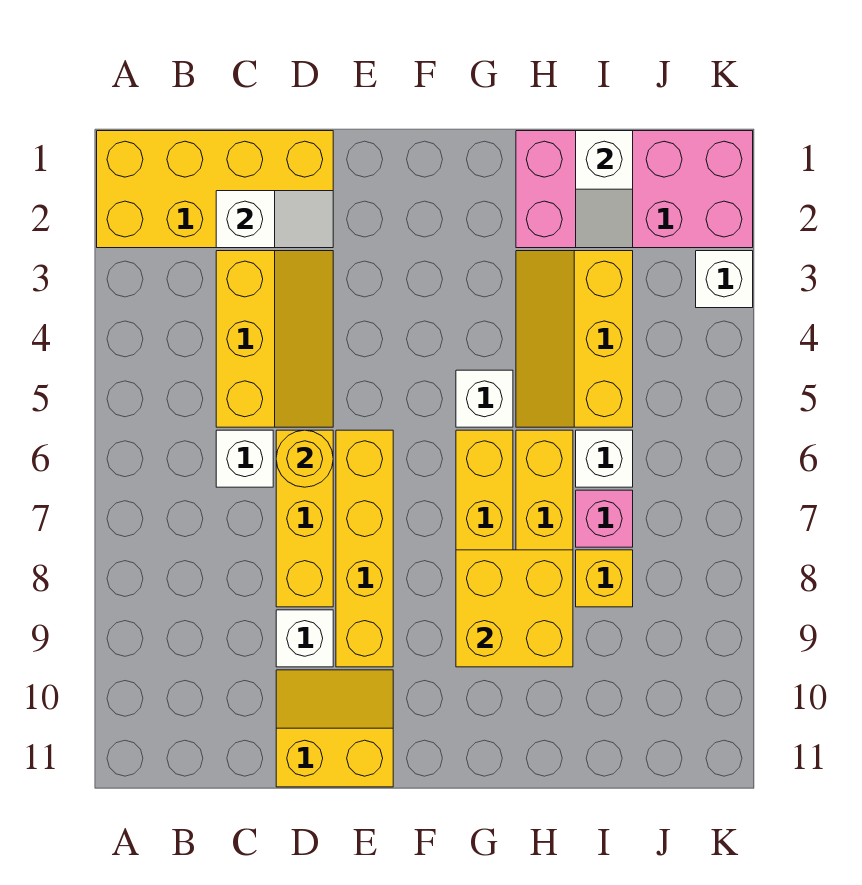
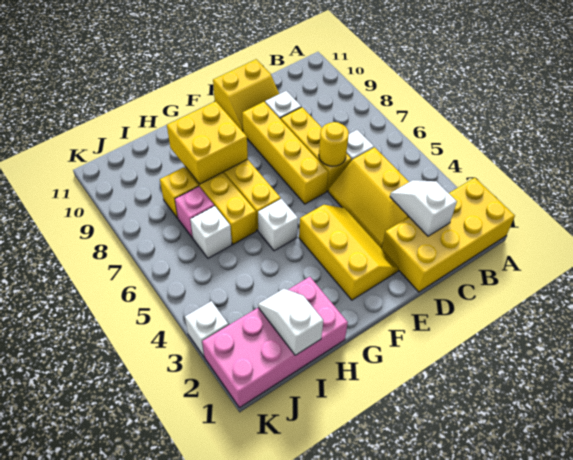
white slope C2:D2 level 2 top C -> white slope C2:C3 level 2 top 2
yellow slope H3:I5 level 1 top I -> yellow slope E2:F4 level 1 top F

